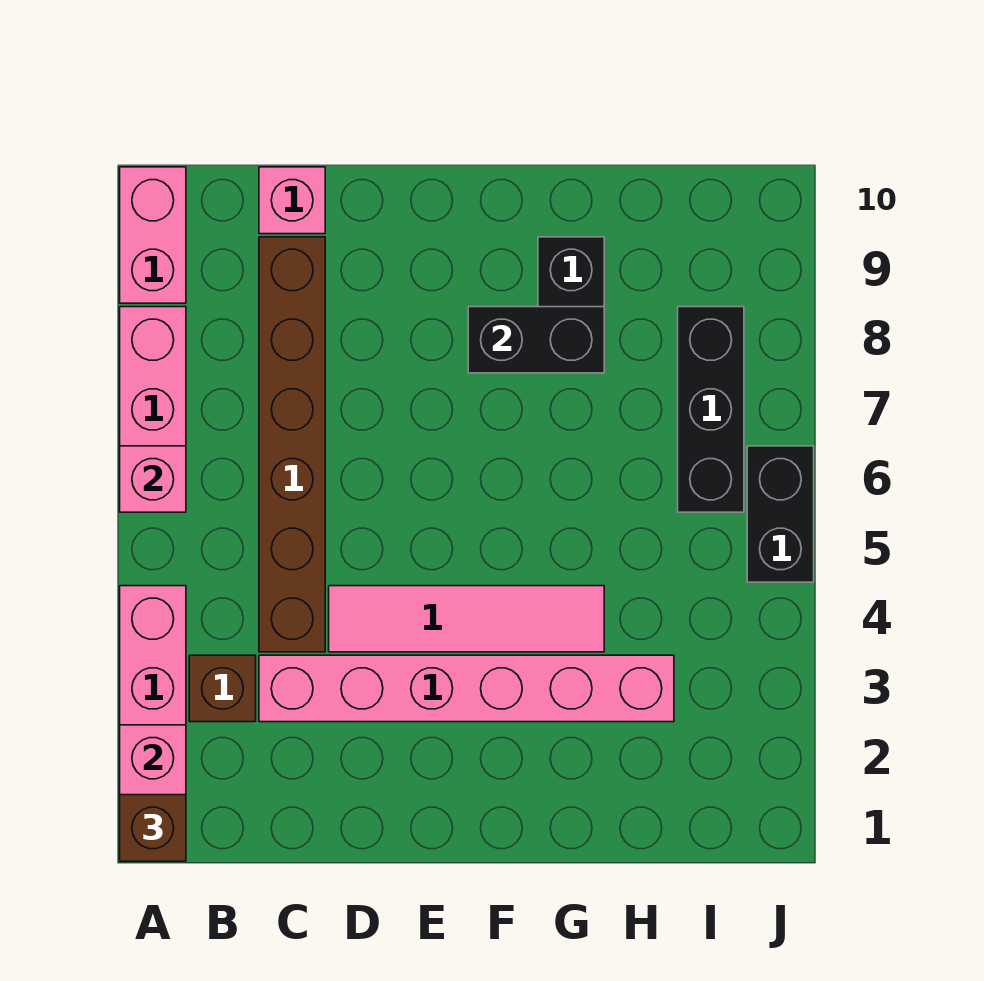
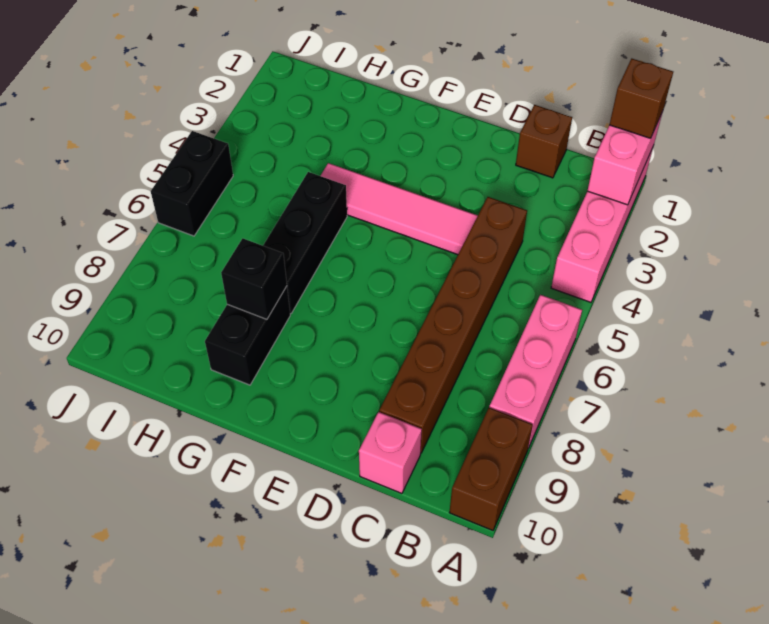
pink brick A6 level 2 -> none
pink brick A9:A10 level 1 -> brown brick A9:A10 level 1
brown brick B3 level 1 -> brown brick C1 level 1
pink brick C3:H3 level 1 -> none
black brick F8:G8 level 2 -> black brick G8 level 2
black brick I6:I8 level 1 -> black brick G5:G7 level 1

